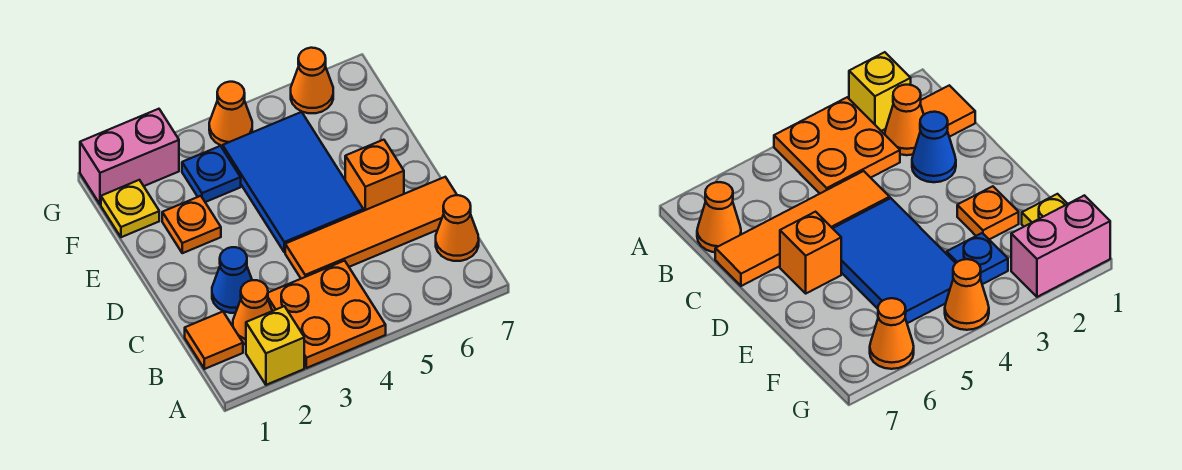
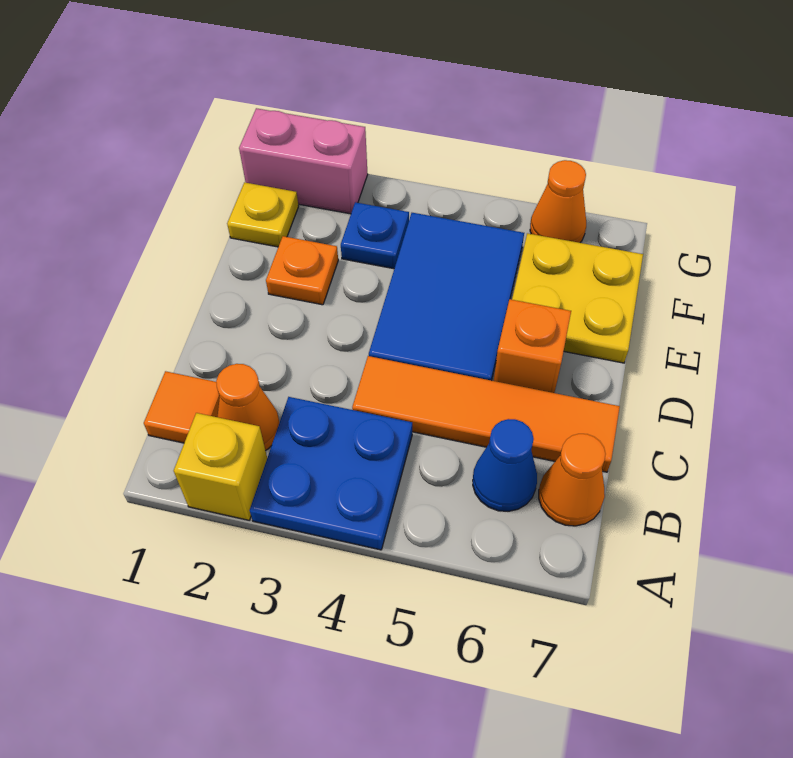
orange plate A3:B4 level 1 -> blue plate A3:B4 level 1
blue cone C2 level 1 -> blue cone B6 level 1
none -> yellow plate E6:F7 level 1
orange cone G4 level 1 -> none

